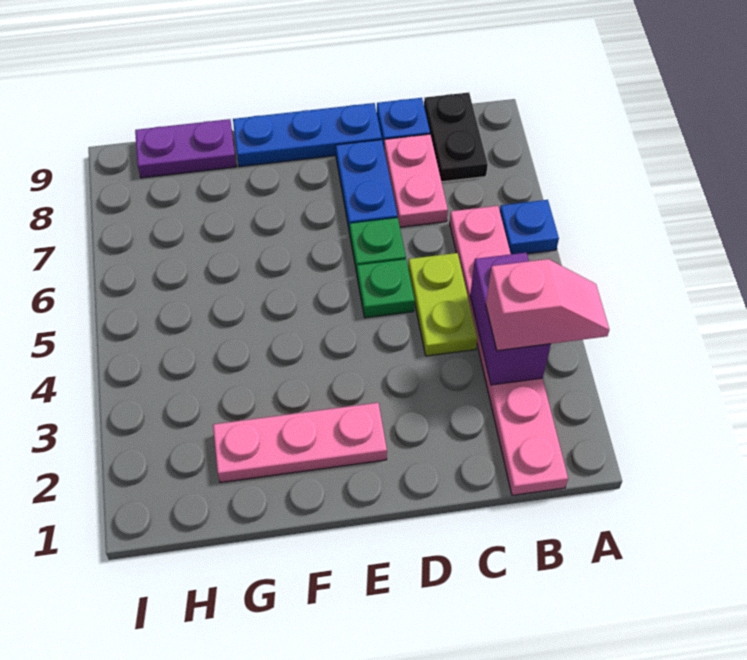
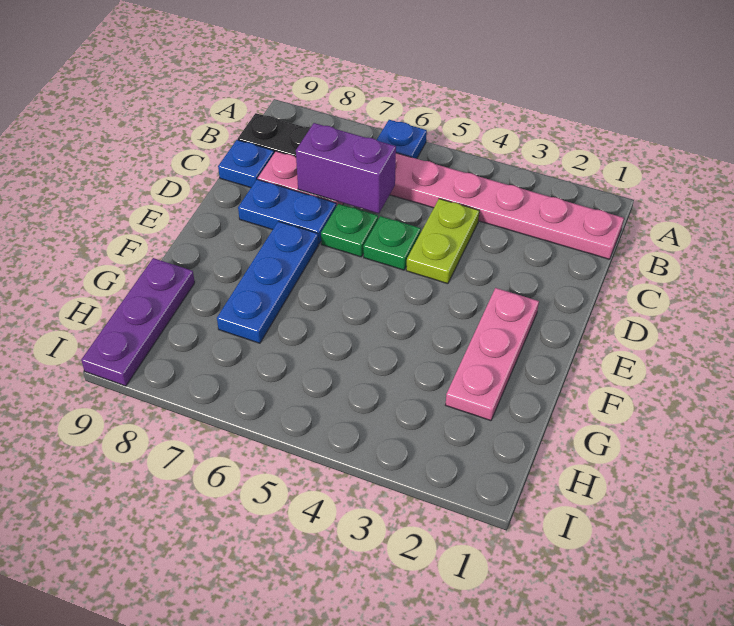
pink slope A3:B3 level 3 top B -> none
purple brick B3:B4 level 2 -> purple brick C6:C7 level 2
lime plate C4:C5 level 1 -> lime plate C4:D4 level 1
blue plate D9:F9 level 1 -> blue plate E7:G7 level 1
purple plate G9:H9 level 1 -> purple plate G9:I9 level 1

